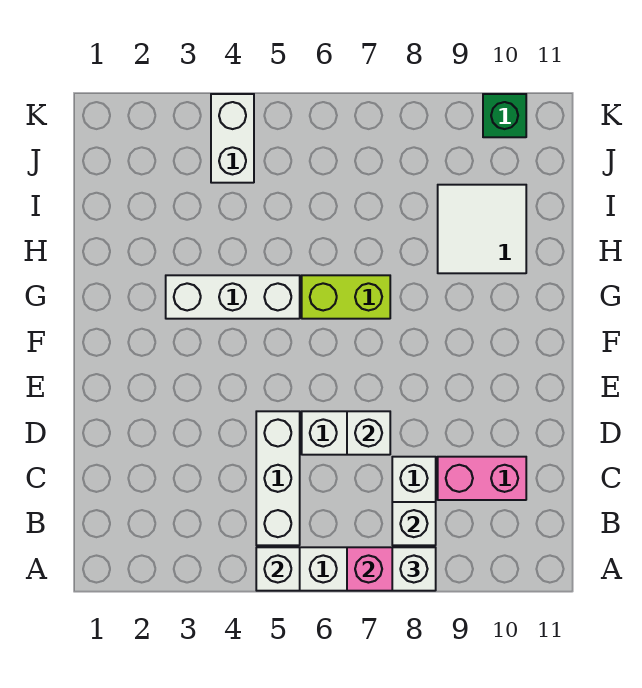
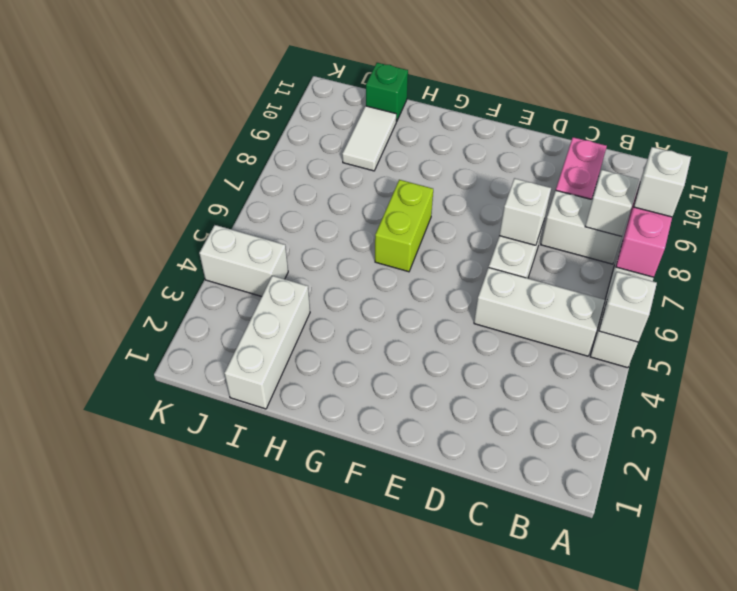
white brick G3:G5 level 1 -> white brick I1:I3 level 1
white tile H9:I10 level 1 -> white tile I9:I10 level 1
green brick K10 level 1 -> green brick I11 level 1

